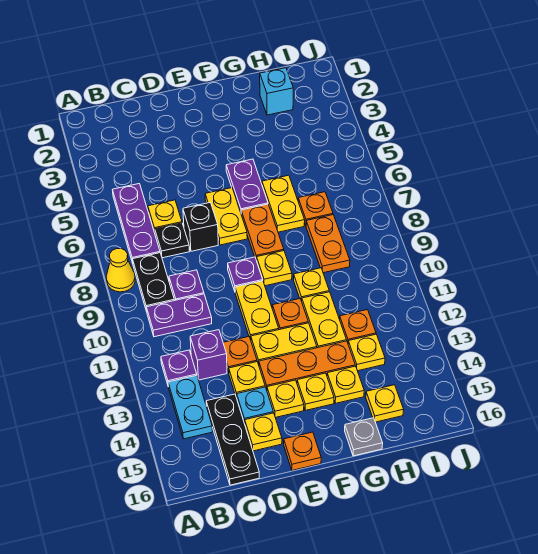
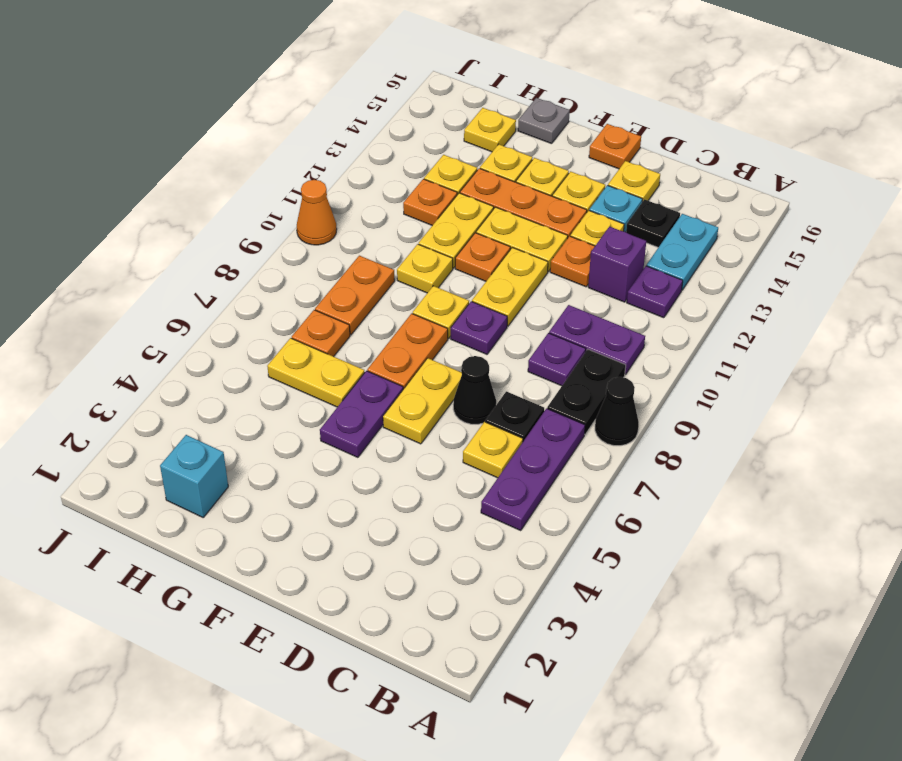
yellow cone A8 level 1 -> black cone A8 level 1
black plate C14:C16 level 1 -> black plate C14 level 1
black brick D7 level 1 -> black cone D7 level 1
yellow plate G6:G7 level 1 -> yellow plate G6:H6 level 1
none -> orange cone J10 level 1

